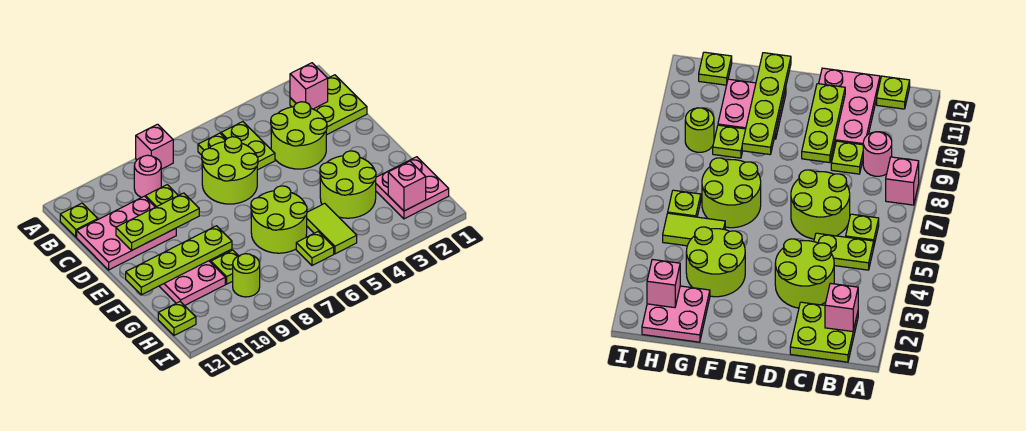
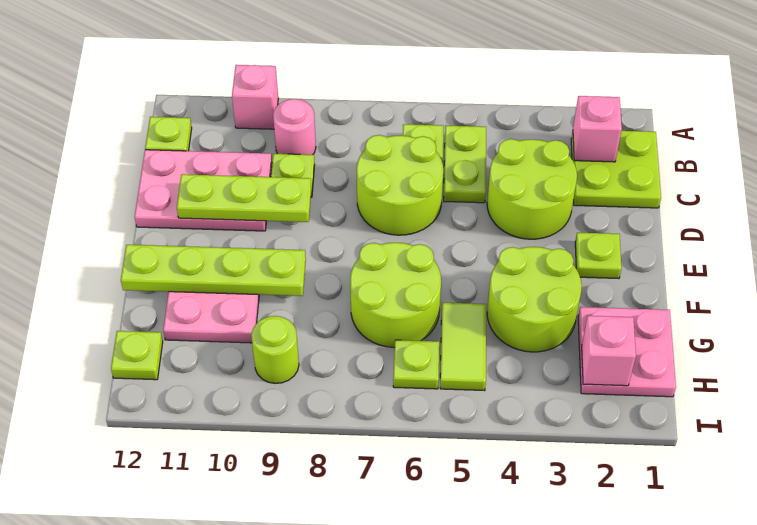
pink brick A8 level 1 -> pink brick A10 level 1
lime plate G9 level 1 -> lime plate E2 level 1

